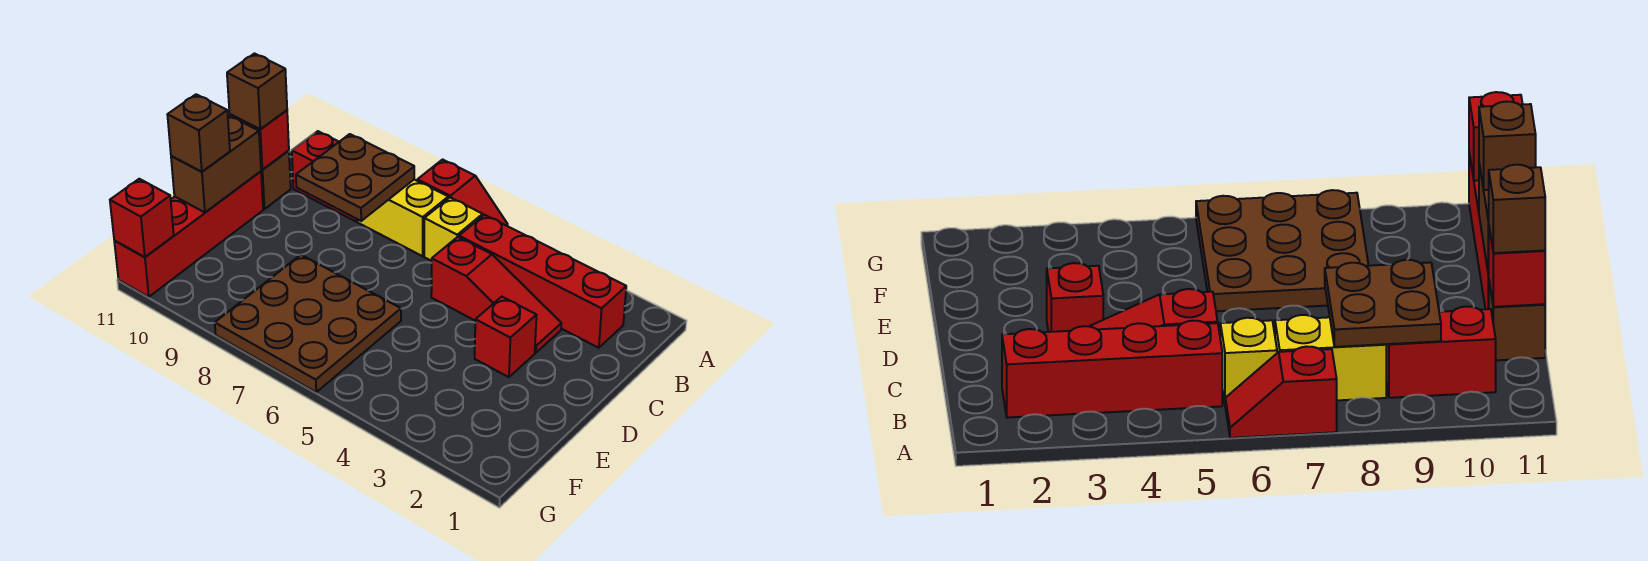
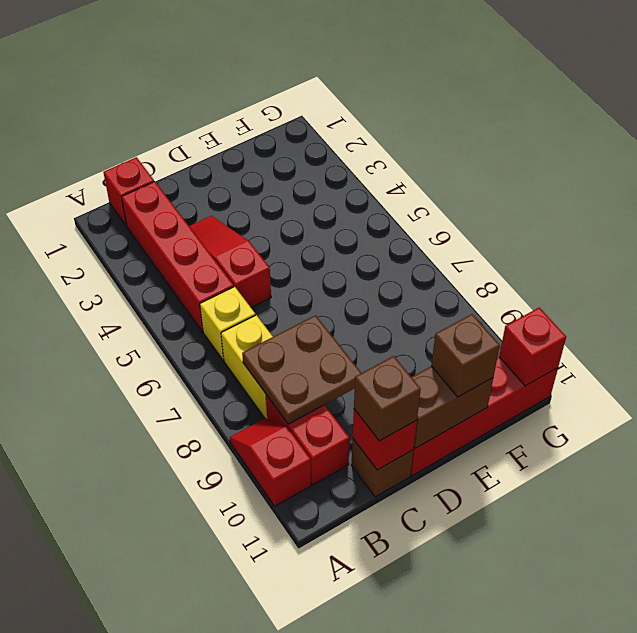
red slope A6:A7 level 1 top 7 -> red slope A9:A10 level 1 top 10
red brick D3 level 1 -> red brick B1 level 1
brown plate E6:G8 level 1 -> none

